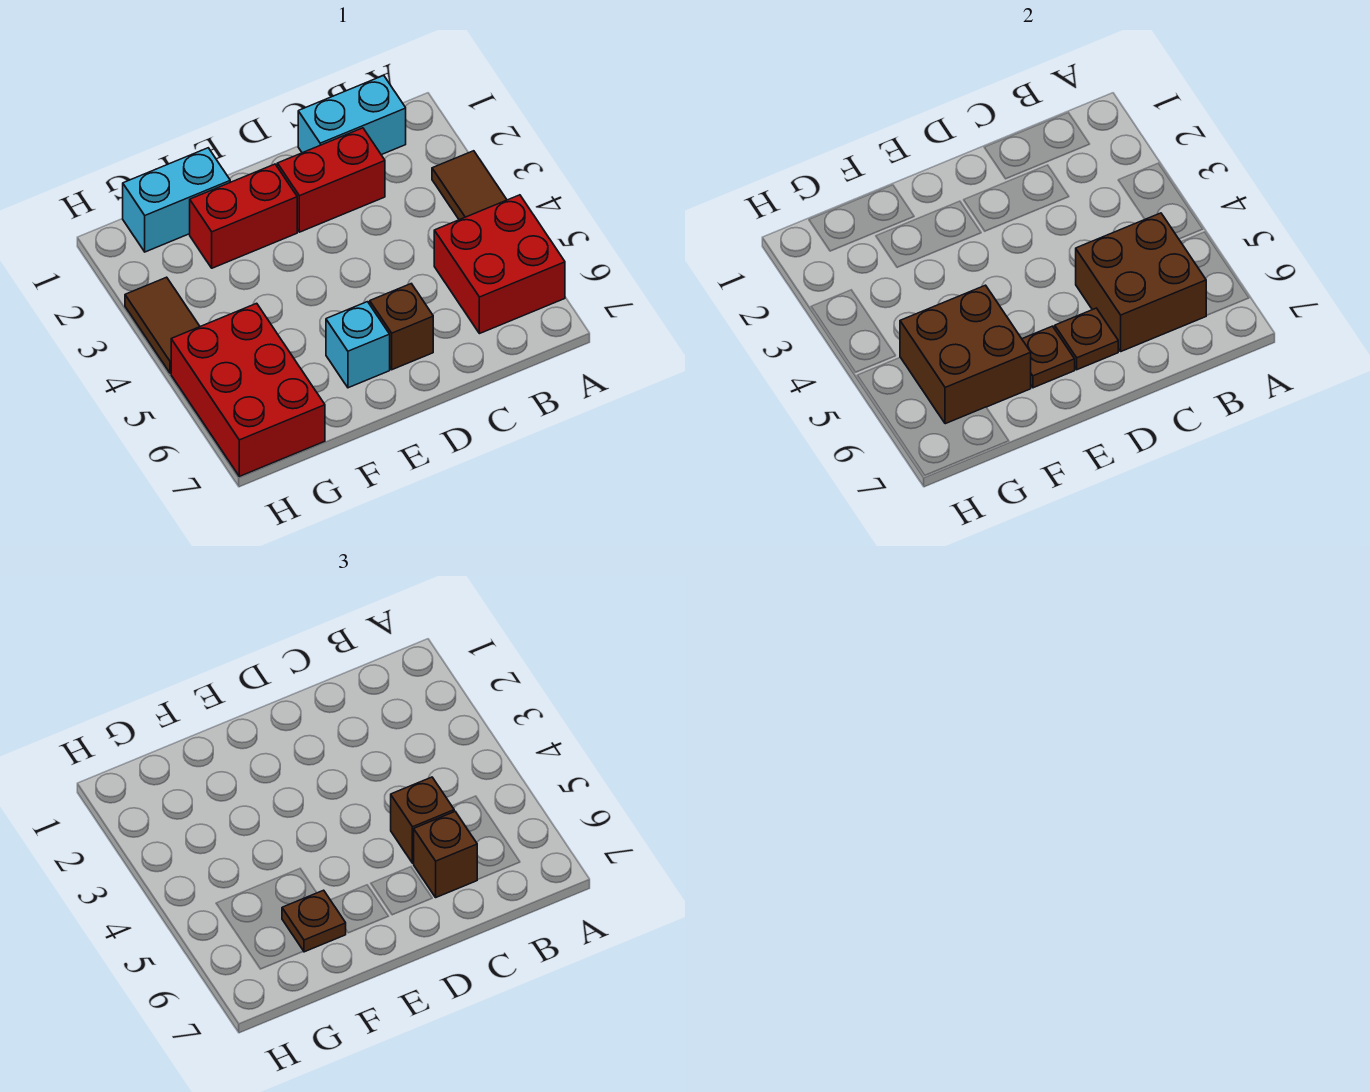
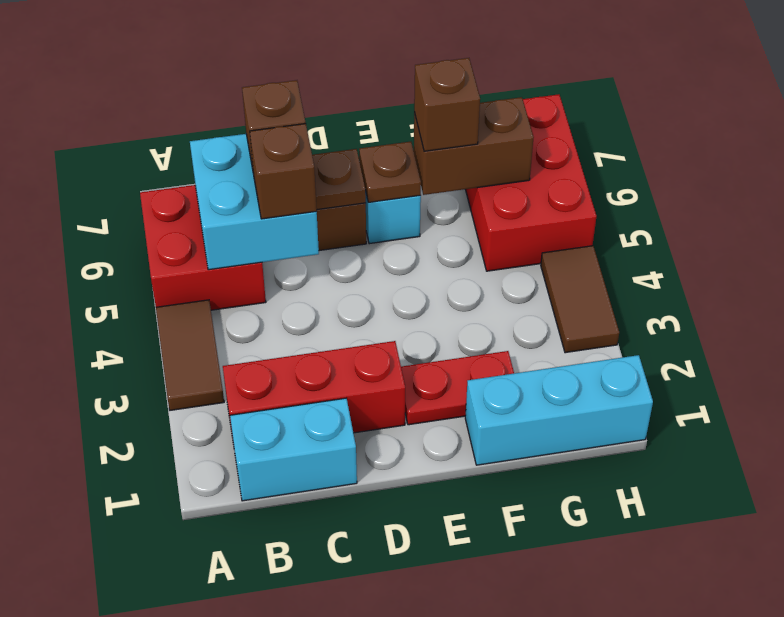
brown brick B5:C6 level 2 -> cyan brick B5:C6 level 2
red brick C2:D2 level 1 -> red brick B2:D2 level 1
red brick E2:F2 level 1 -> red plate E2:F2 level 1
cyan brick F1:G1 level 1 -> cyan brick F1:H1 level 1
brown brick F5:G6 level 2 -> brown brick F6:G6 level 2
brown plate F6 level 3 -> brown brick F6 level 3

